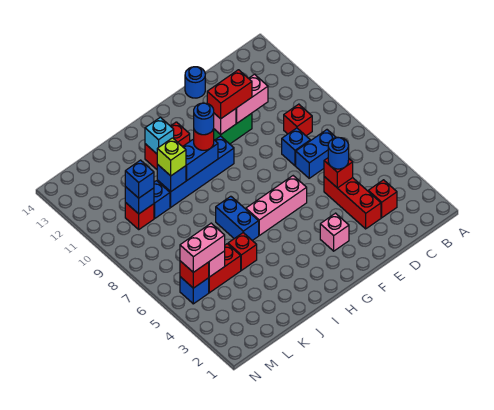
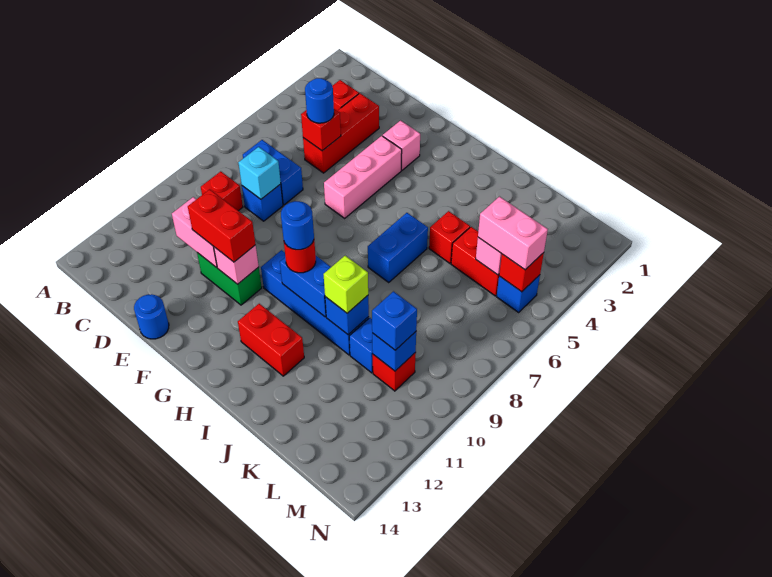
pink brick F6:H6 level 1 -> pink brick F4:F6 level 1
cyan brick I12 level 2 -> cyan brick D8 level 2

